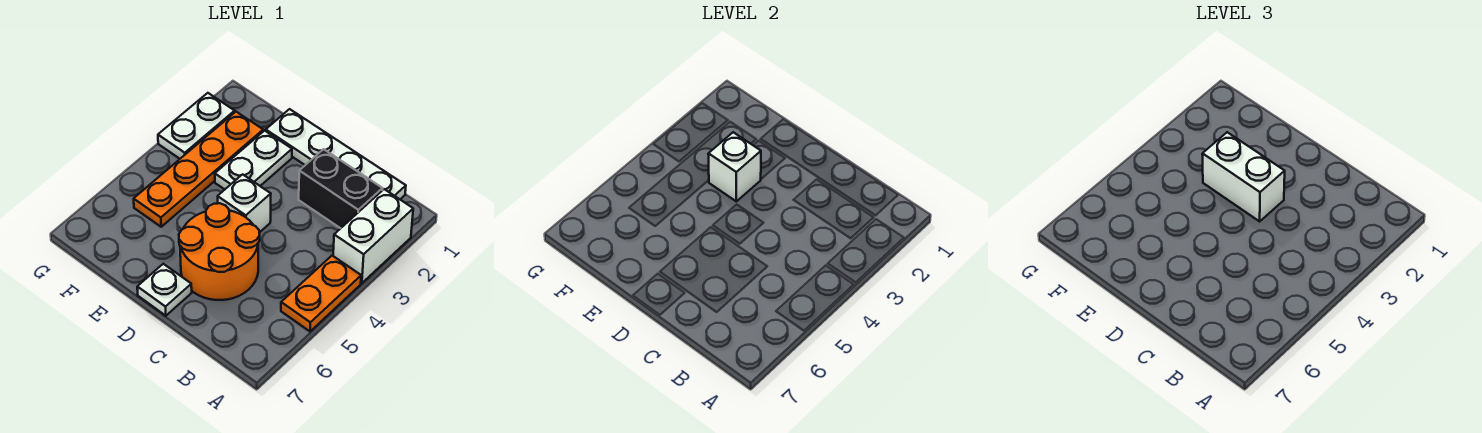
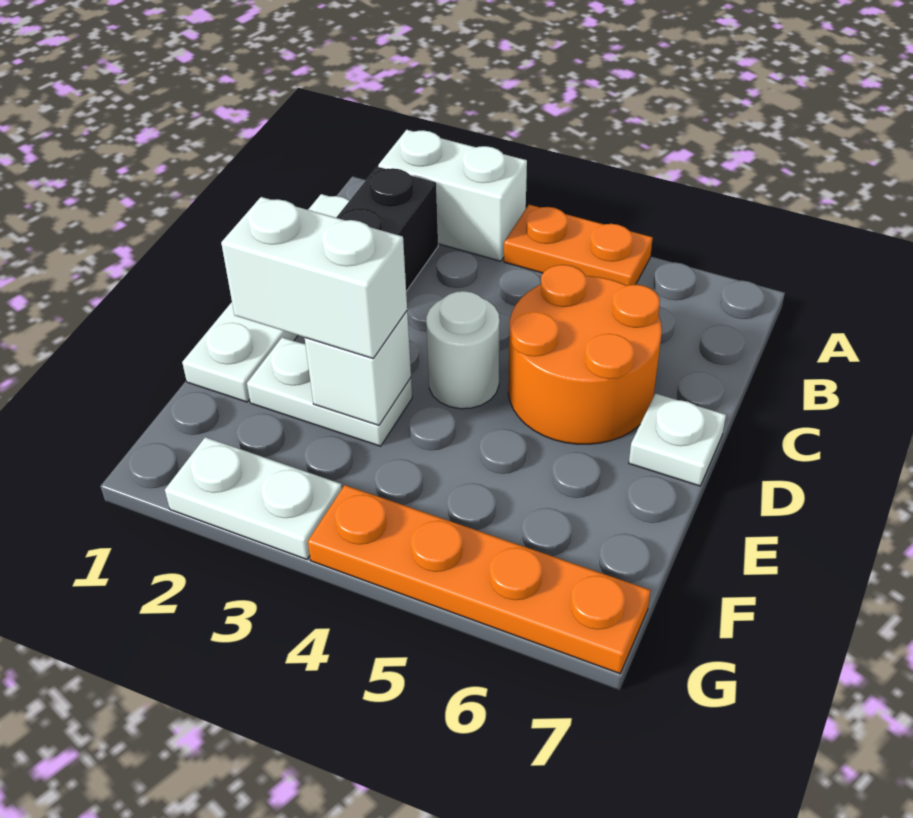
white brick D3:E3 level 3 -> white brick E2:E3 level 3
white brick D4 level 1 -> white round brick D4 level 1
orange plate F2:F5 level 1 -> orange plate G4:G7 level 1

